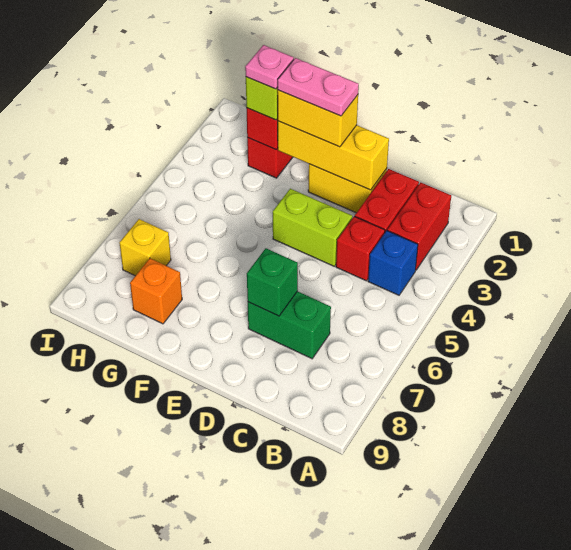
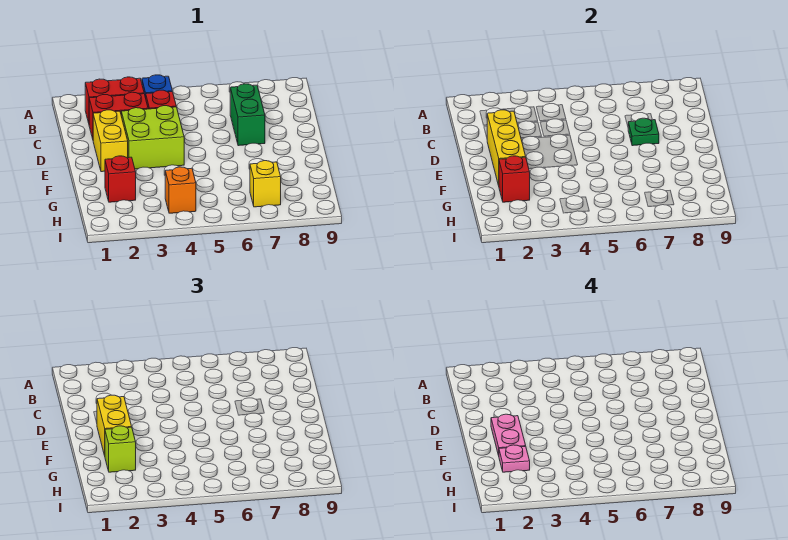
lime brick D4:E4 level 1 -> lime brick D3:E4 level 1
green brick D7 level 2 -> green plate D7 level 2
orange brick G8 level 1 -> orange brick H4 level 1

